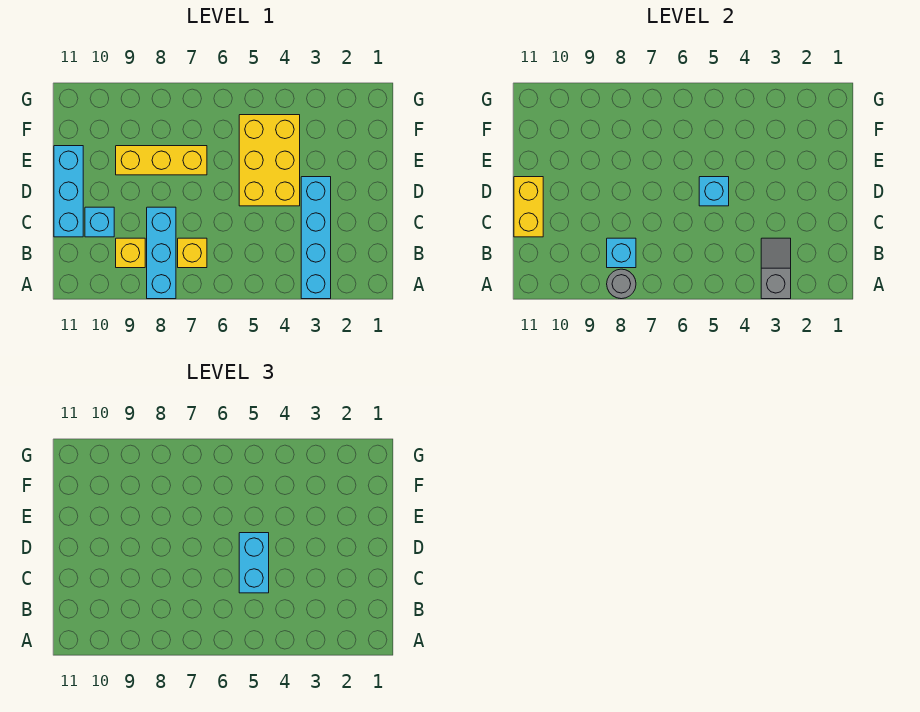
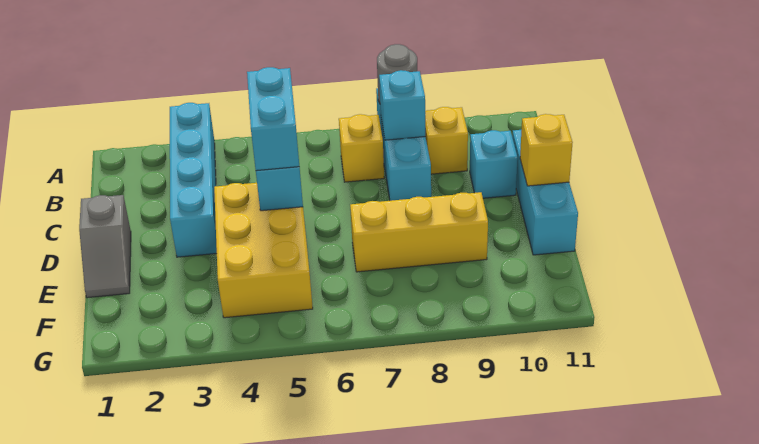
grey slope A3:B3 level 2 top A -> grey slope D1:E1 level 1 top D
yellow brick C11:D11 level 2 -> yellow brick D11 level 2

